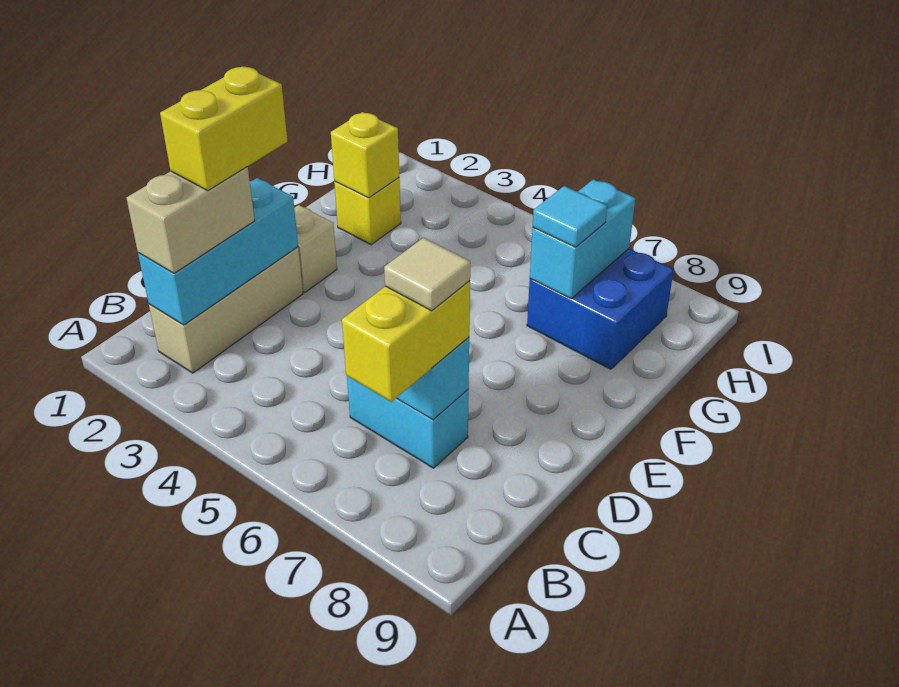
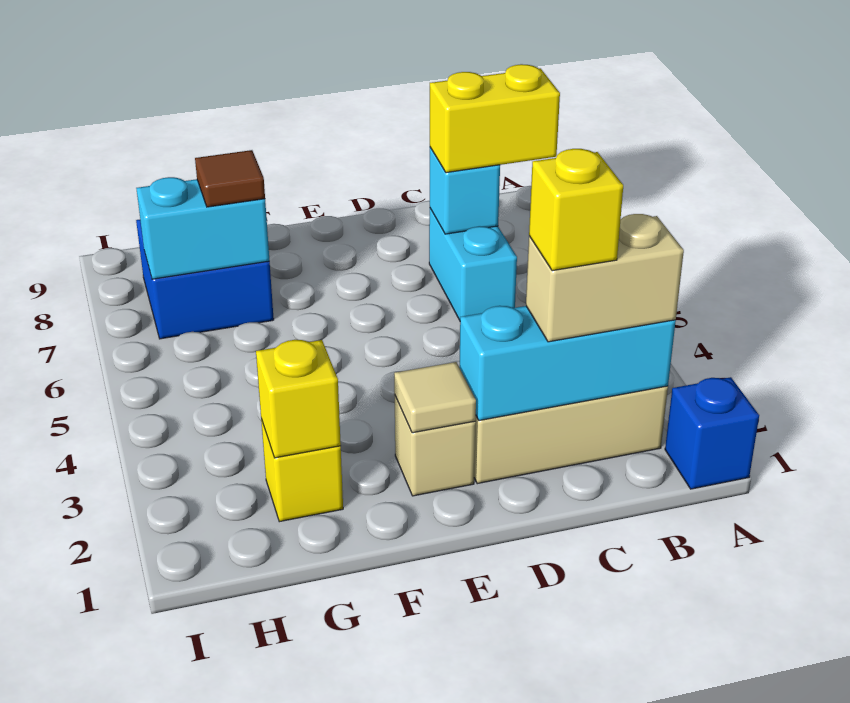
none -> blue brick A1 level 1
yellow brick C2:D2 level 4 -> yellow brick C2 level 4
tan tile C7 level 4 -> tan tile E2 level 2
cyan tile G7 level 3 -> brown tile G7 level 3

